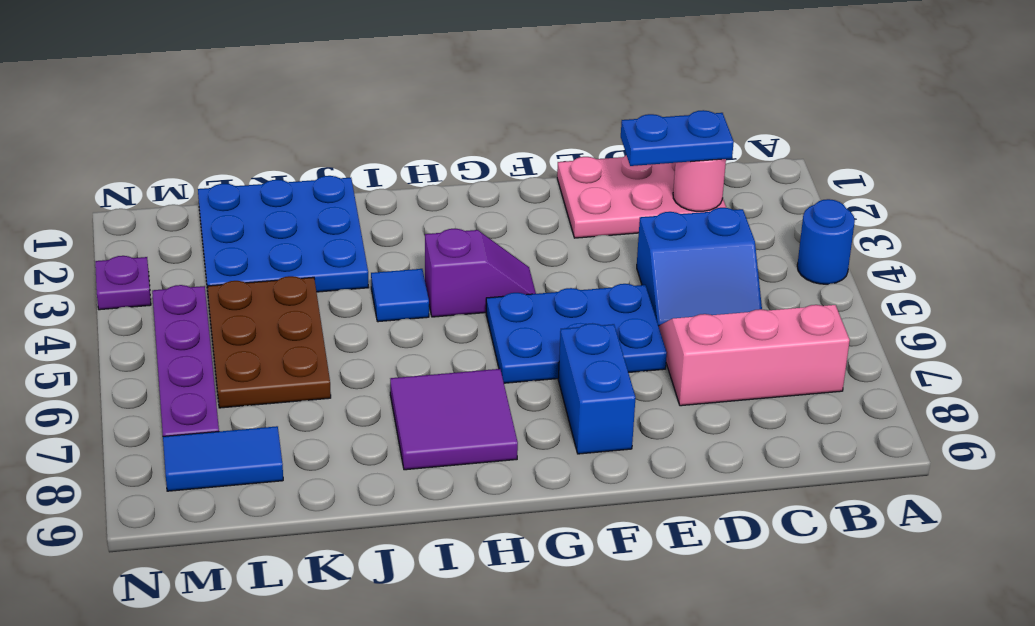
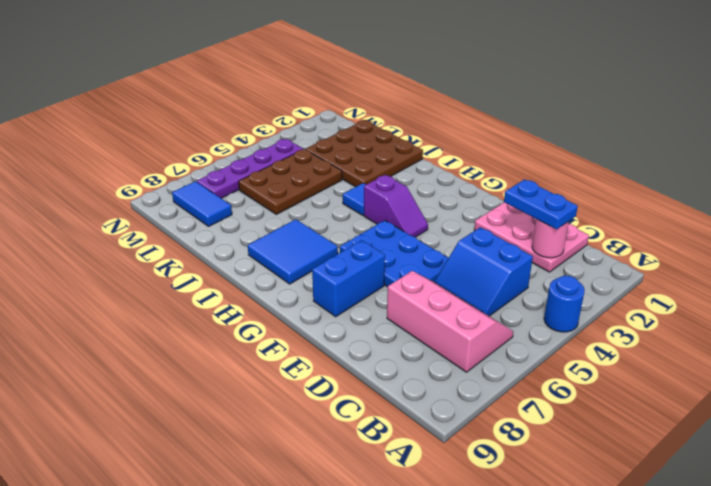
purple tile H7:I8 level 1 -> blue tile H7:I8 level 1
blue plate J1:L3 level 1 -> brown plate J1:L3 level 1
purple plate N3 level 1 -> none

